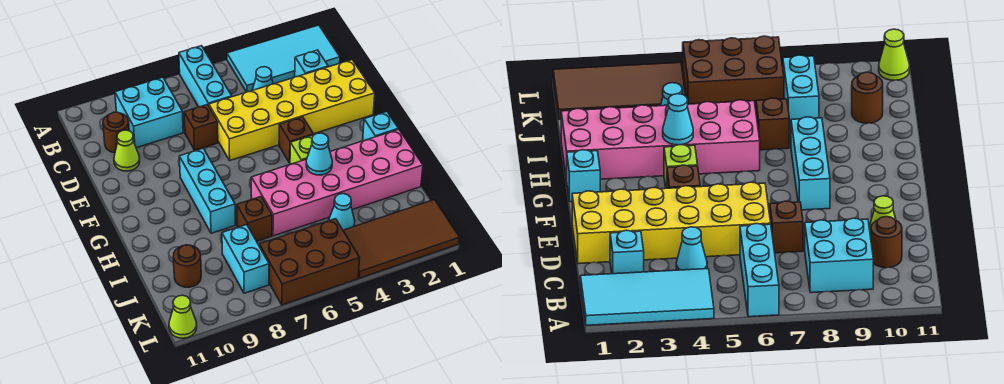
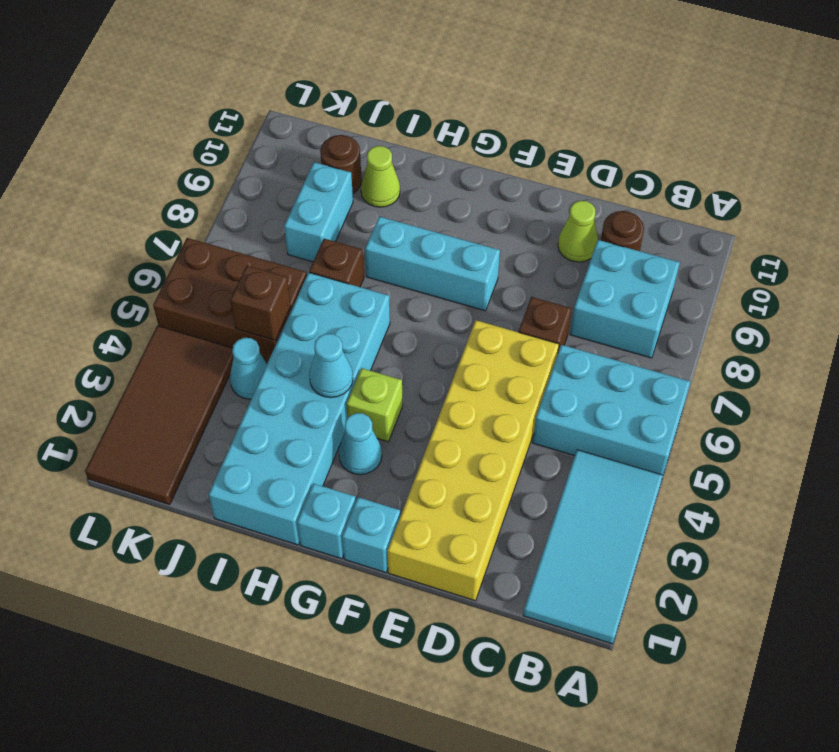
cyan brick A6:C6 level 1 -> cyan brick A5:C6 level 1
cyan brick C2 level 1 -> cyan brick F1 level 1
cyan cone C4 level 1 -> cyan cone G3 level 1
brown brick F4 level 1 -> brown brick J5 level 2
pink brick H1:I6 level 1 -> cyan brick H1:I6 level 1
cyan brick J8:K8 level 1 -> cyan brick J8:J9 level 1
brown brick K5:L7 level 1 -> brown brick J5:L6 level 1
lime cone L11 level 1 -> lime cone I10 level 1

